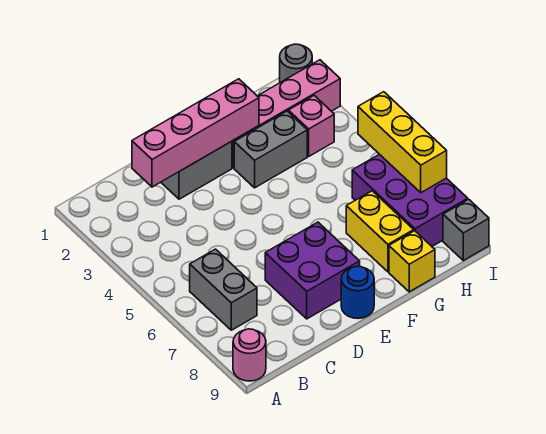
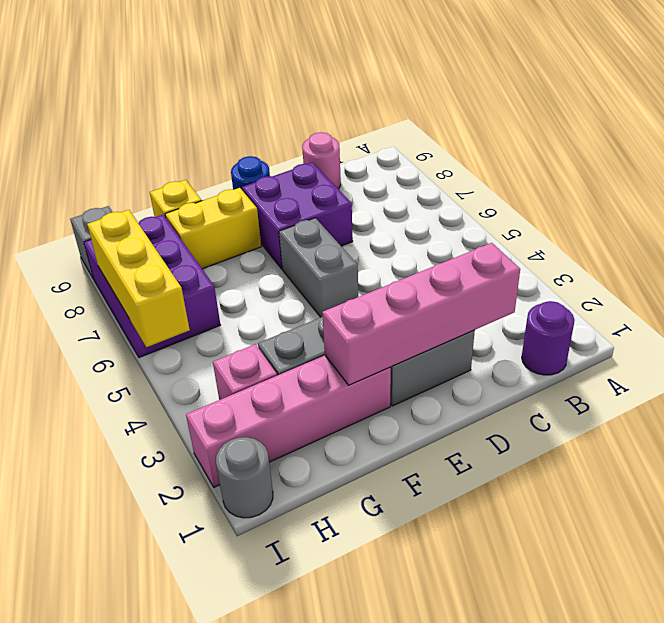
pink round brick A9 level 1 -> pink round brick C9 level 1
none -> purple round brick B1 level 1
grey brick B6:B7 level 1 -> grey brick E5:E6 level 1
yellow brick G7:G8 level 1 -> yellow brick F8:G8 level 1

